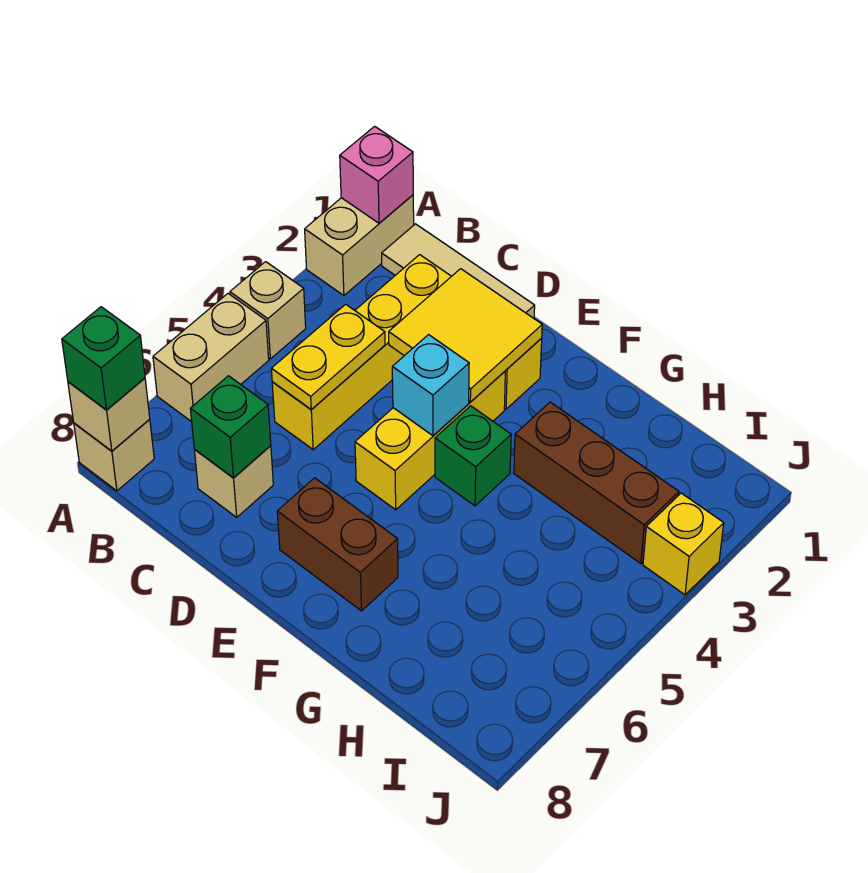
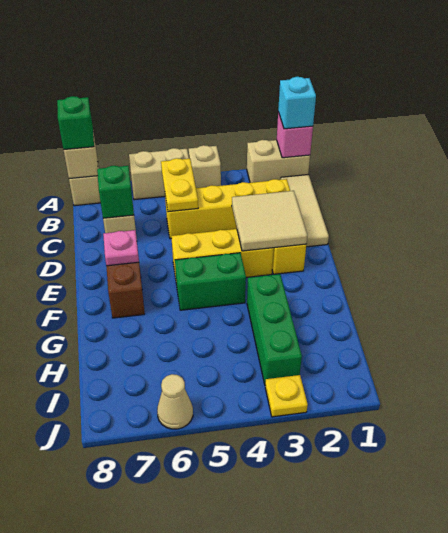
yellow plate C4:C5 level 2 -> yellow plate B5:C5 level 2
yellow tile D2:E3 level 2 -> tan tile D2:E3 level 2
cyan brick E4 level 2 -> cyan brick A1 level 3
none -> pink plate E7 level 2
green brick F4 level 1 -> green brick F4:F5 level 1
brown brick G3:I3 level 1 -> green brick G3:I3 level 1
yellow brick J3 level 1 -> yellow plate J3 level 1
none -> tan cone J6 level 1

